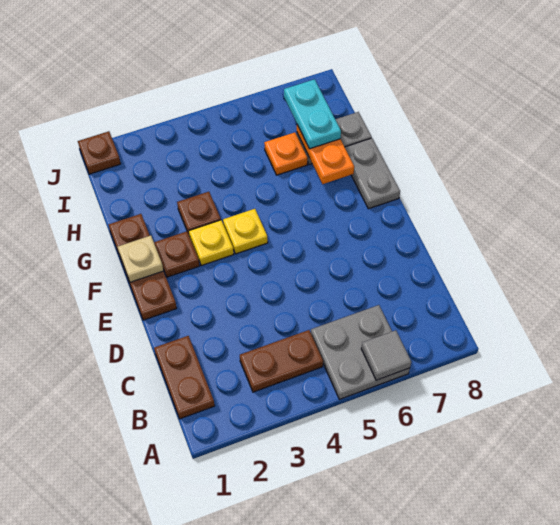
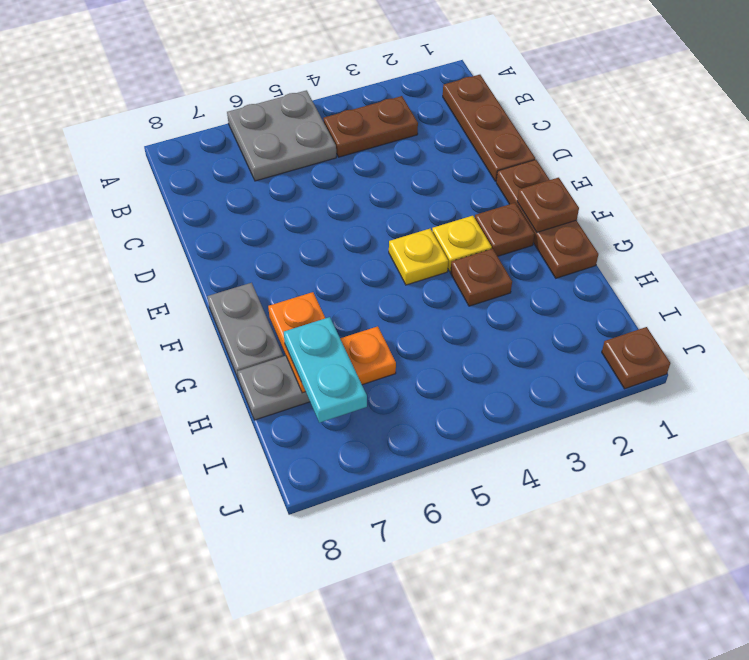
grey tile A6 level 2 -> none
brown plate B1:C1 level 1 -> brown plate B1:D1 level 1
tan plate F1 level 2 -> brown plate F1 level 2

